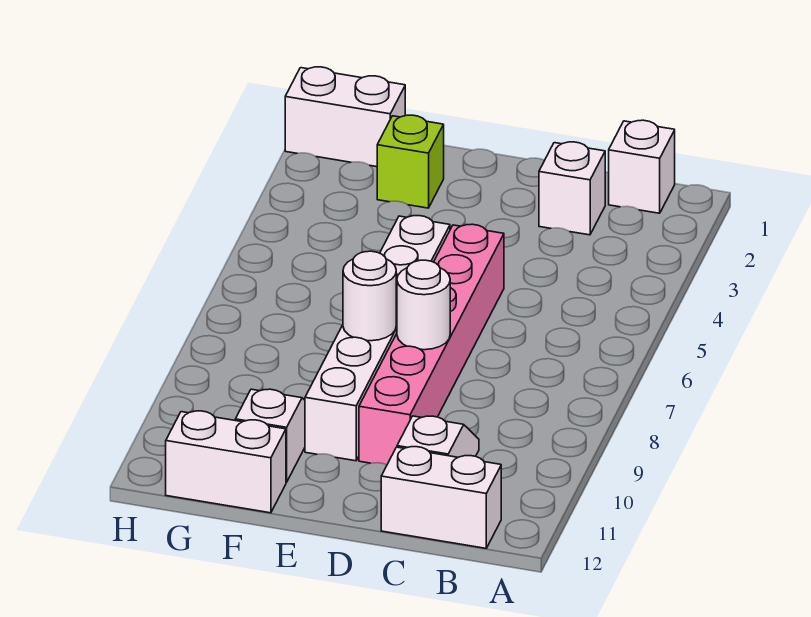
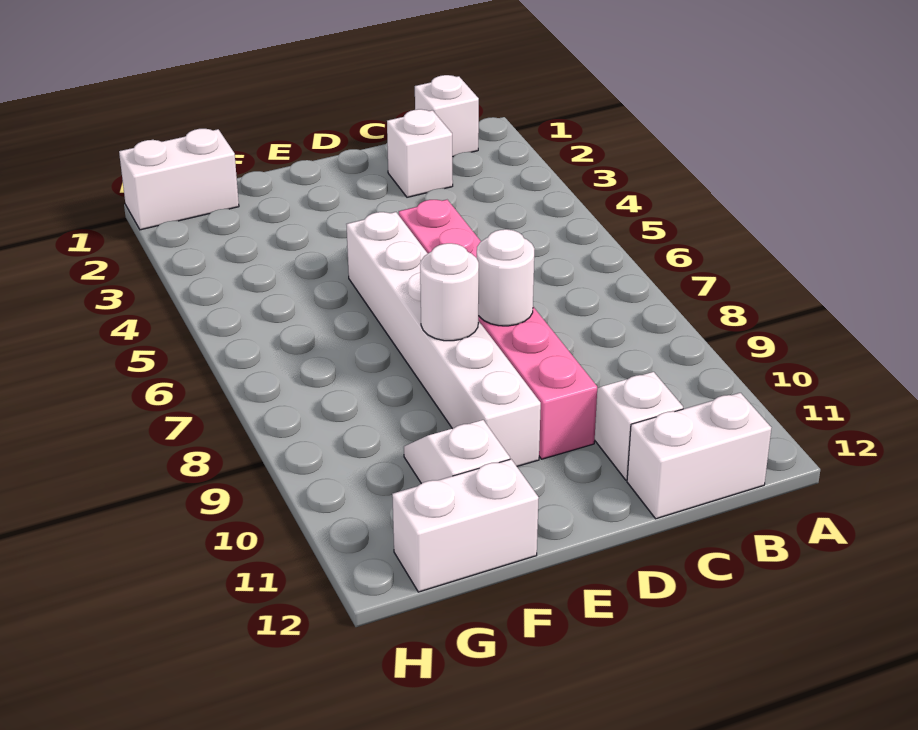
lime brick F2 level 1 -> none

